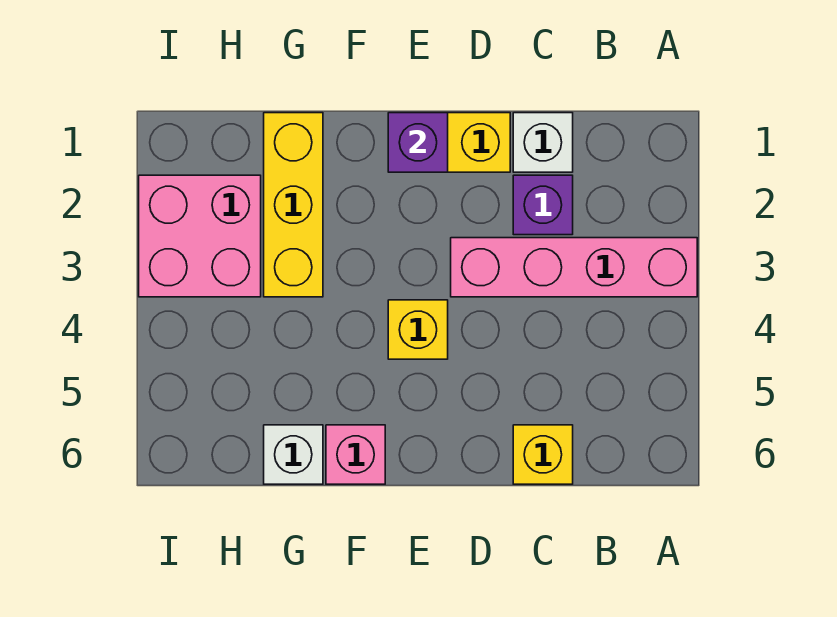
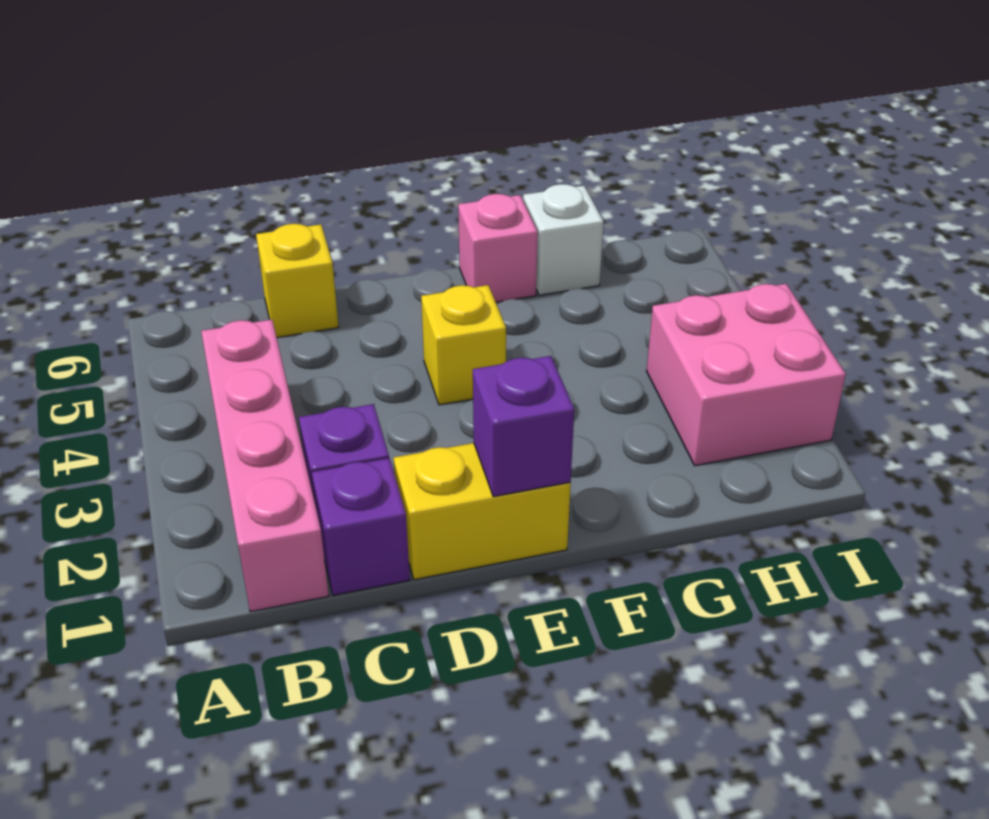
pink brick A3:D3 level 1 -> pink brick B1:B4 level 1
white brick C1 level 1 -> purple brick C1 level 1
yellow brick G1:G3 level 1 -> none

